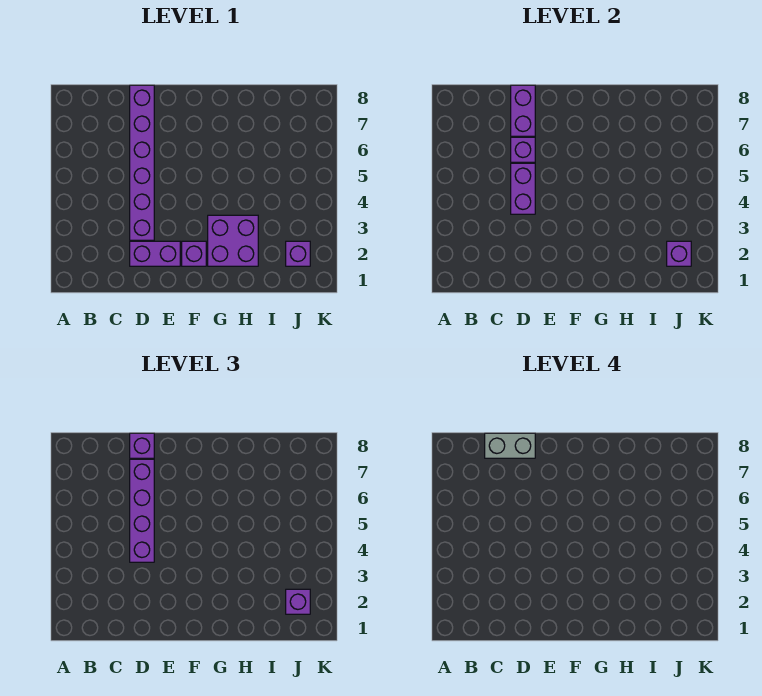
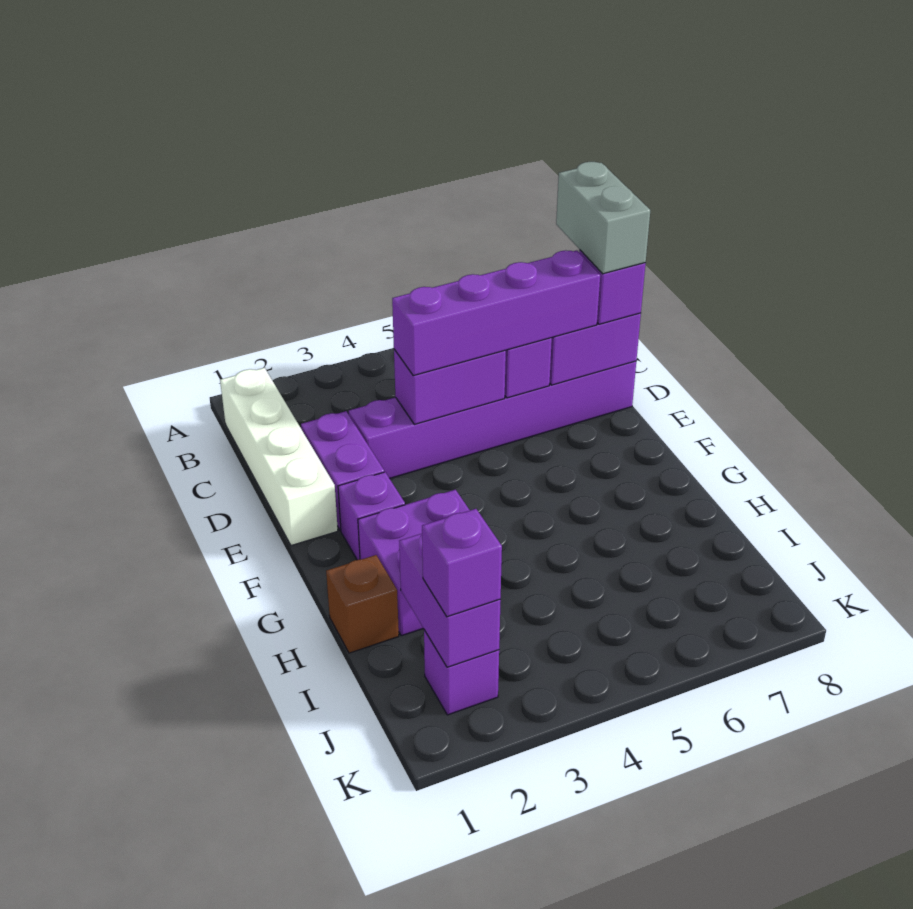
none -> white brick B1:E1 level 1
none -> brown brick H1 level 1
purple brick J2 level 2 -> purple brick I2:J2 level 2

